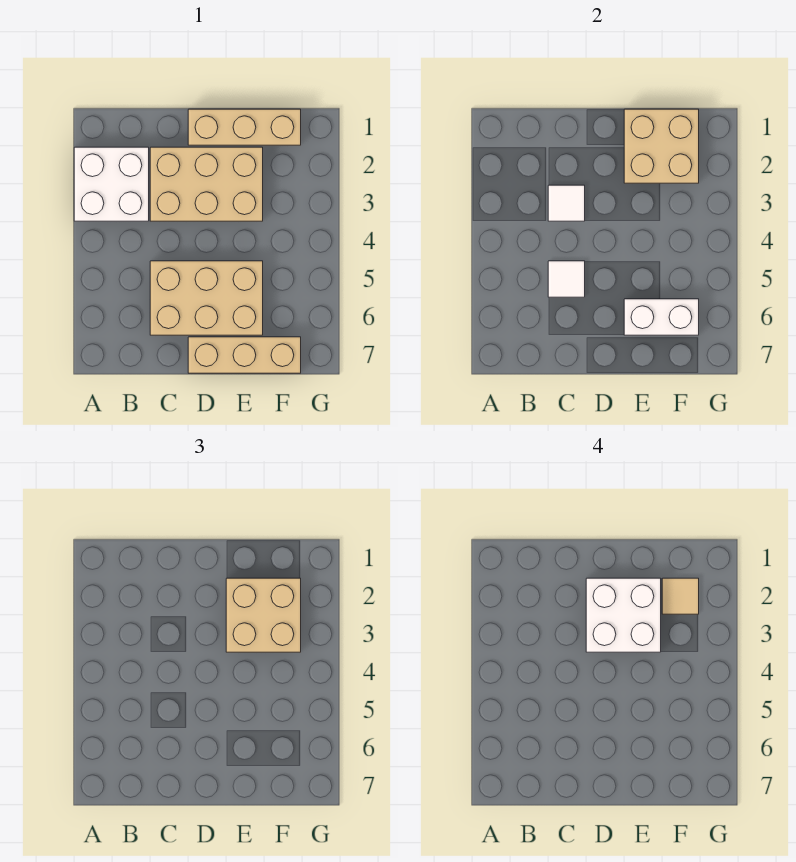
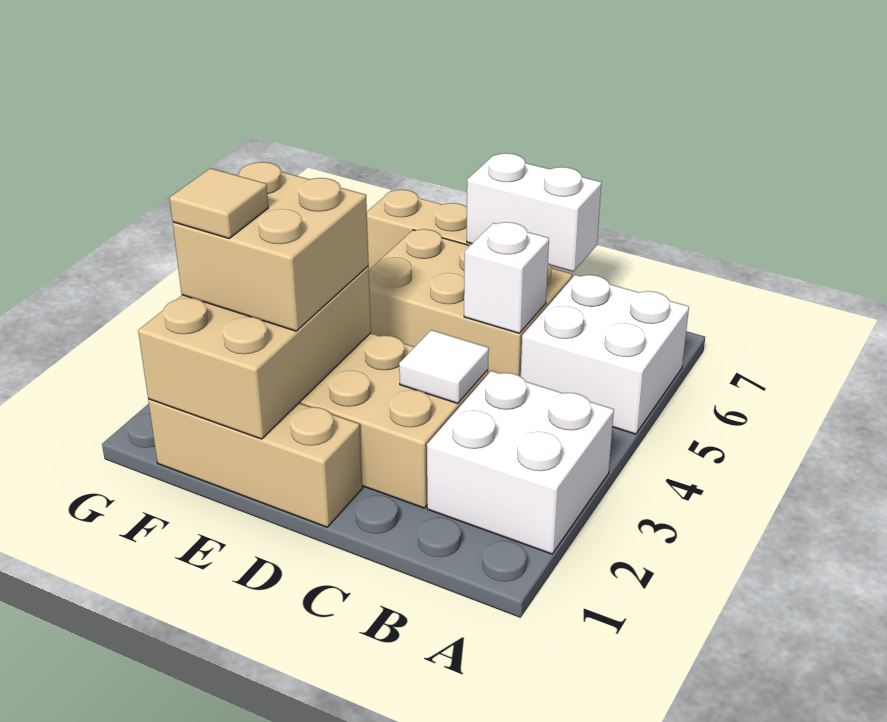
white tile C5 level 2 -> white brick C5 level 2
white brick D2:E3 level 4 -> white brick A5:B6 level 1
tan brick E1:F2 level 2 -> tan brick E1:F3 level 2
white brick E6:F6 level 2 -> white brick C7:D7 level 2

